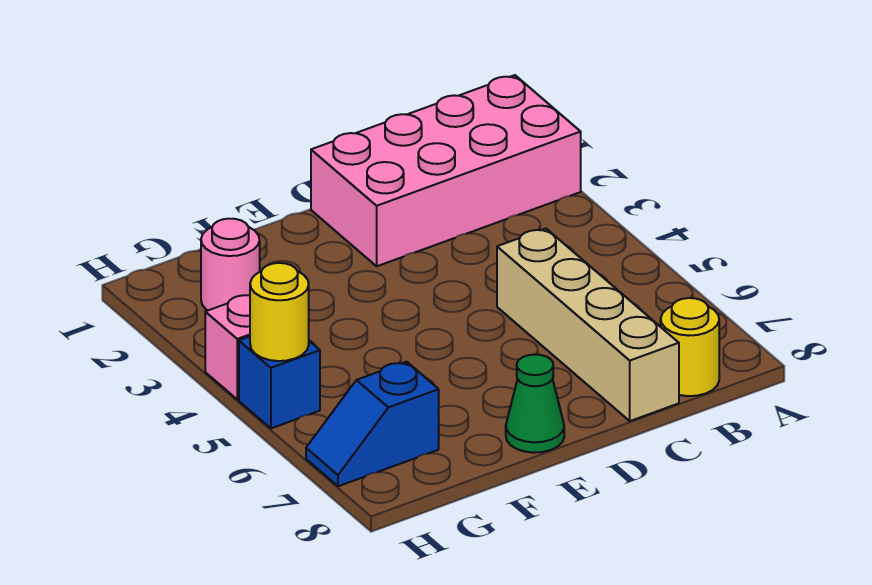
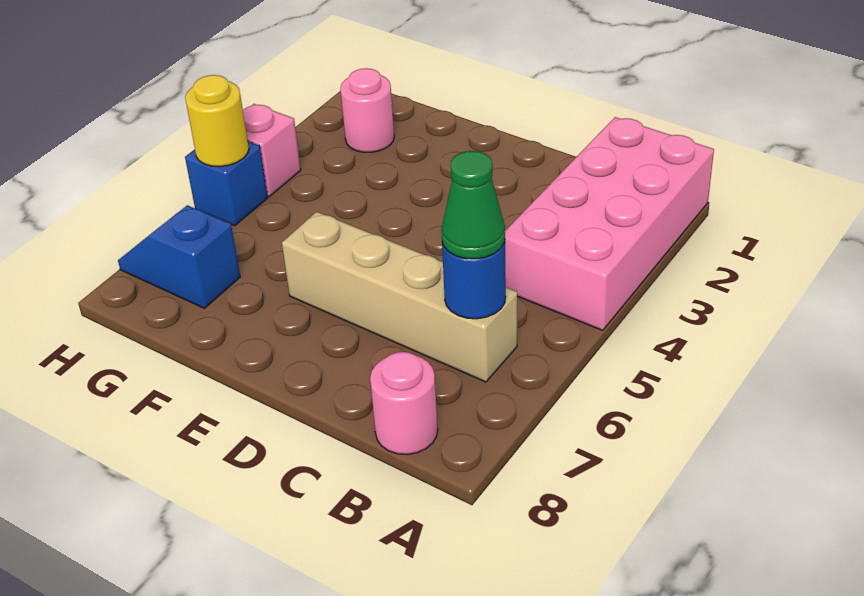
pink brick A1:D2 level 1 -> pink brick A1:B4 level 1
none -> blue round brick B6 level 2
yellow round brick B8 level 1 -> pink round brick B8 level 1
tan brick C5:C8 level 1 -> tan brick B6:E6 level 1
green cone E8 level 1 -> green cone B6 level 3

